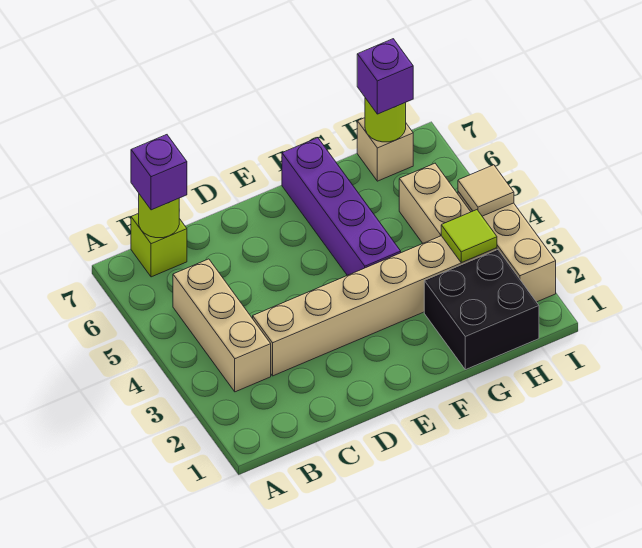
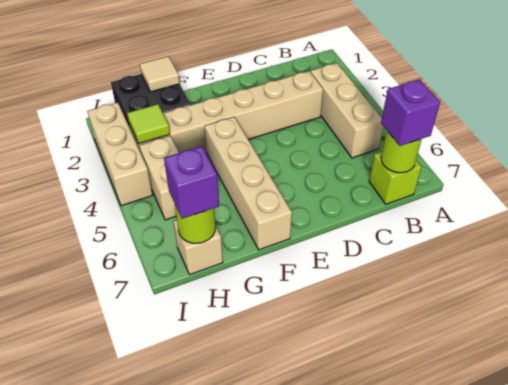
purple brick F4:F7 level 1 -> tan brick F4:F7 level 1
tan tile I4 level 2 -> tan tile G1 level 2

